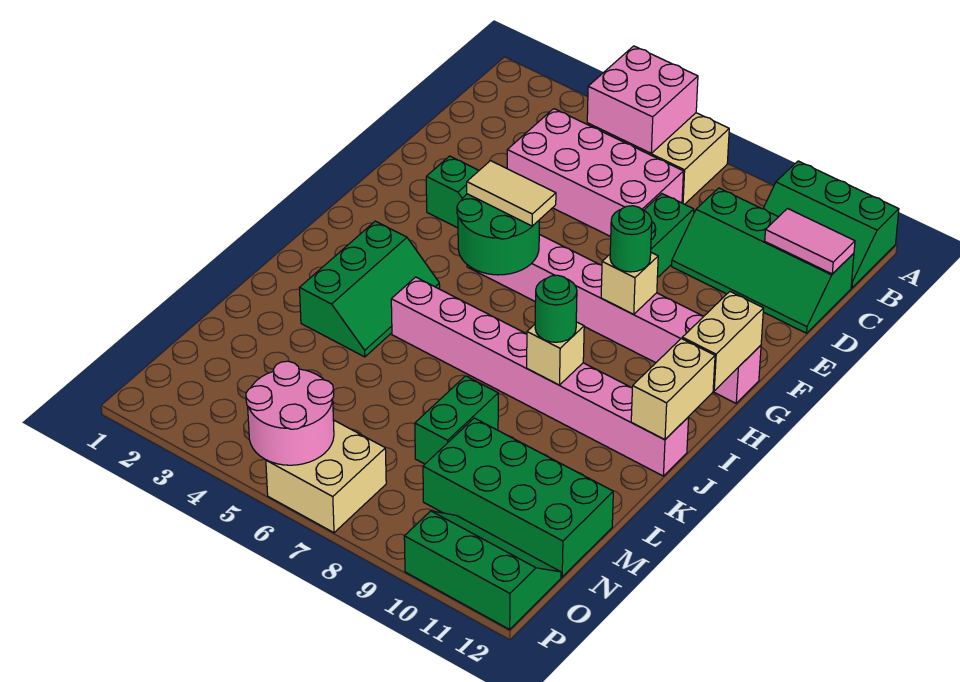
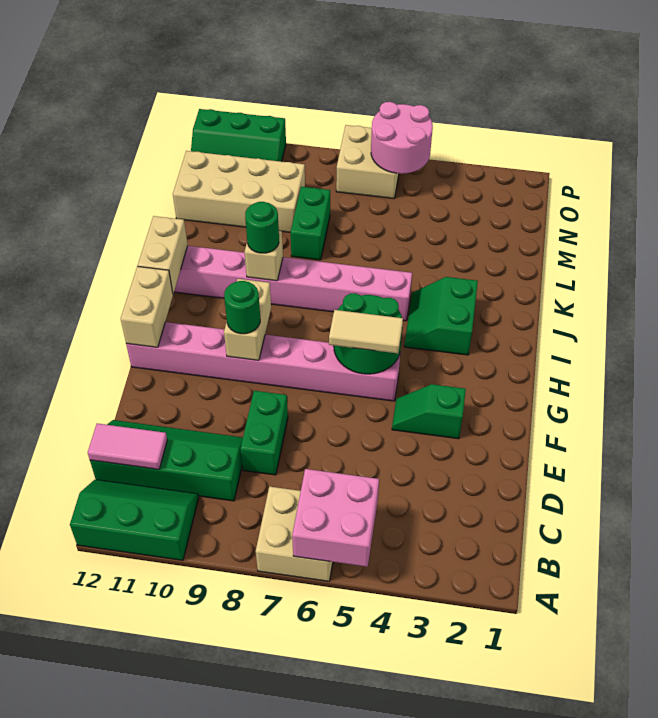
pink brick C4:D7 level 1 -> none
tan brick G9 level 2 -> tan brick G9:H9 level 2
green slope I3:K4 level 1 top 3 -> green slope I3:J4 level 1 top 3
green brick M9:N12 level 1 -> tan brick M9:N12 level 1

